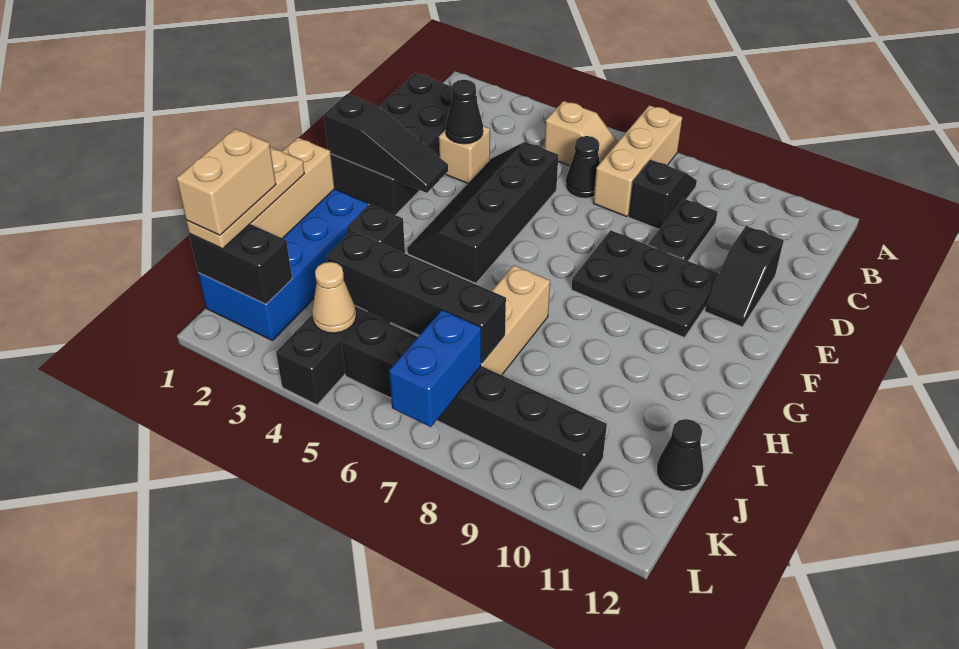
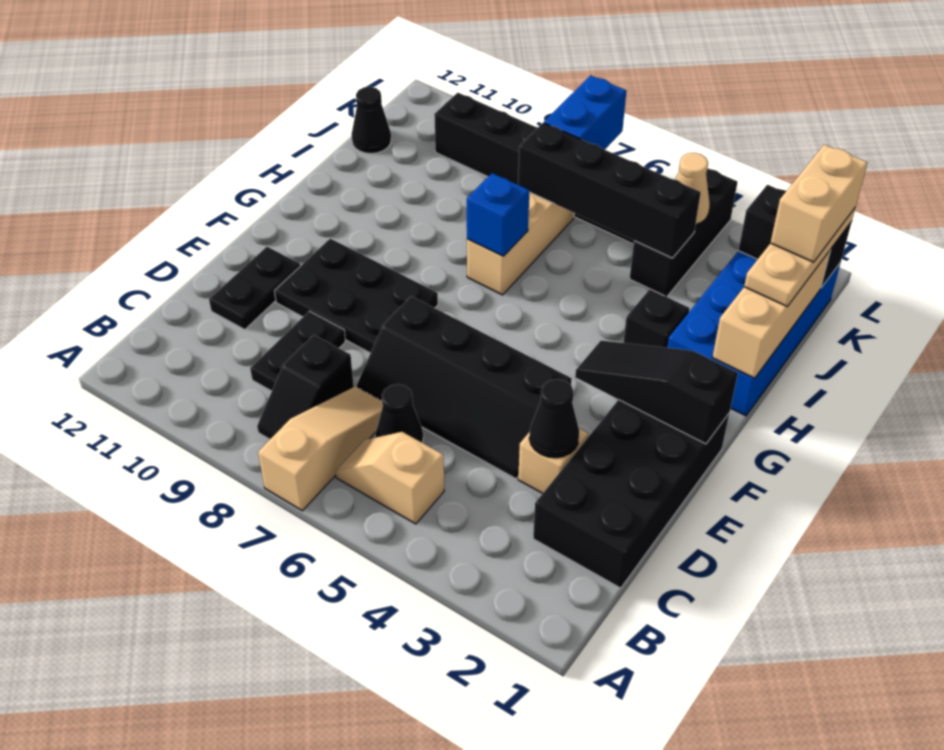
tan brick A7:C7 level 1 -> tan slope A7:C7 level 1 top A
black slope D4:G5 level 1 top 5 -> black slope D4:E7 level 1 top E
black slope D11:E11 level 1 top D -> black plate D11:E11 level 1
none -> blue brick H7 level 2

